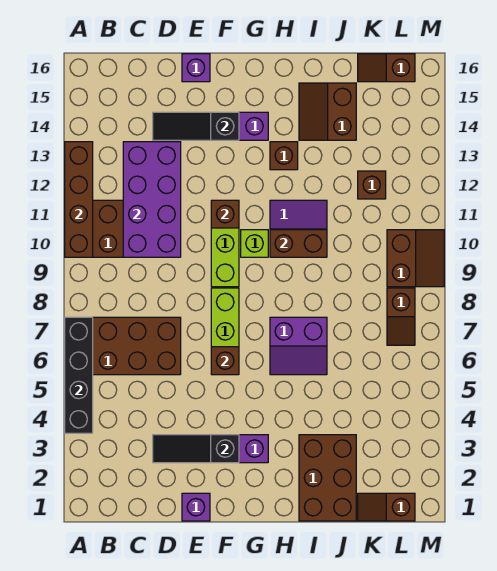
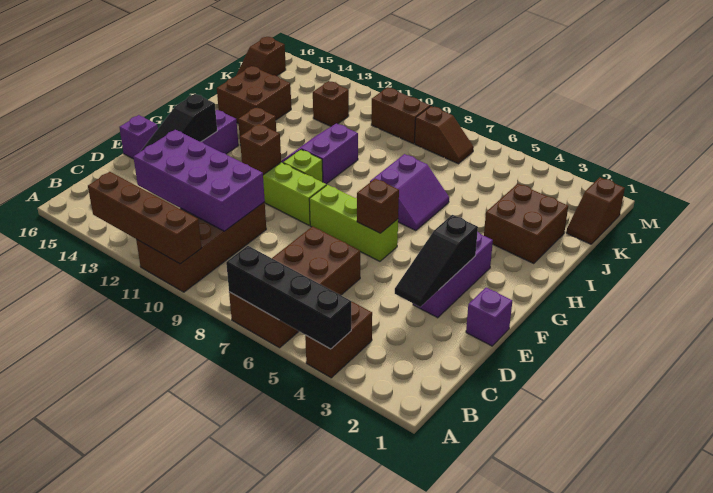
brown brick H10:I10 level 2 -> brown brick A4:B4 level 1
brown brick I1:J3 level 1 -> brown brick I2:J3 level 1
brown slope I14:J15 level 1 top J -> brown brick I14:J15 level 1

